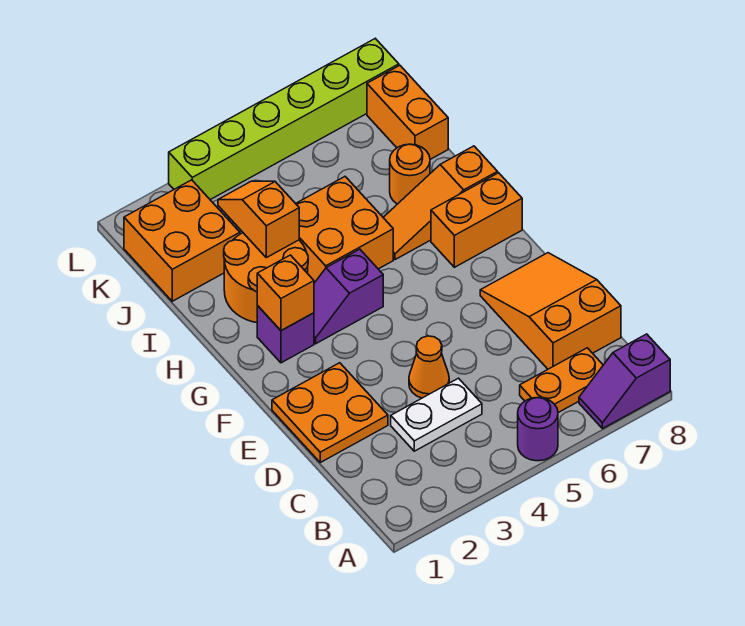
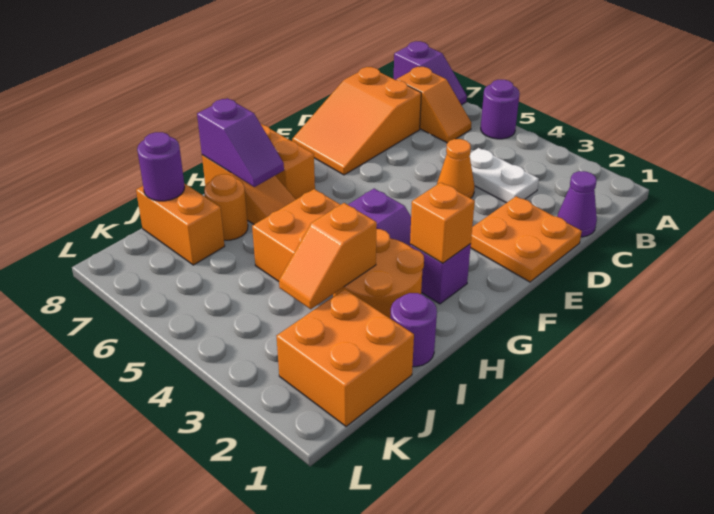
orange plate B6:B7 level 1 -> orange slope B6:B7 level 1 top 7
none -> purple cone C1 level 1
none -> purple slope H7:H8 level 2 top 8
none -> purple round brick I1 level 1
orange brick J8:K8 level 1 -> orange brick J7:J8 level 1
none -> purple round brick J8 level 2
lime brick L3:L8 level 1 -> none

